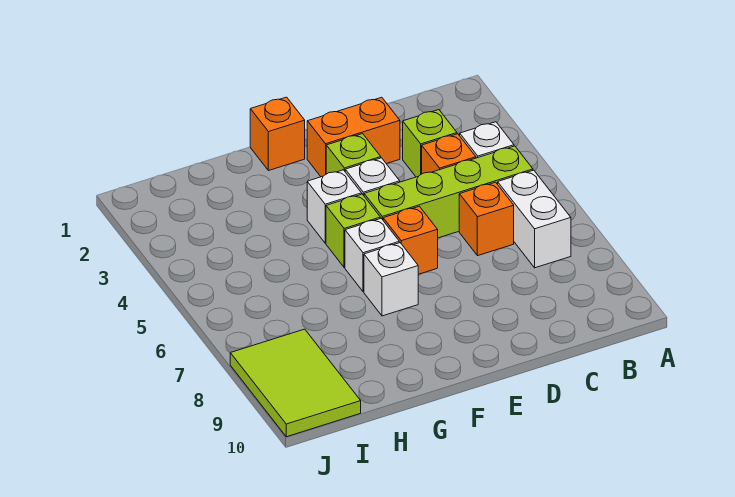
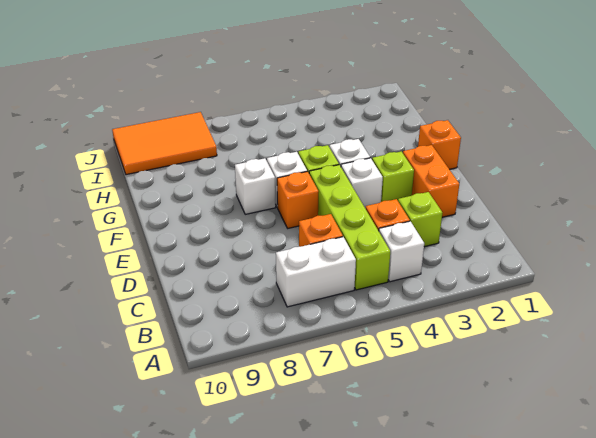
lime tile I8:J10 level 1 -> orange tile I8:J10 level 1

